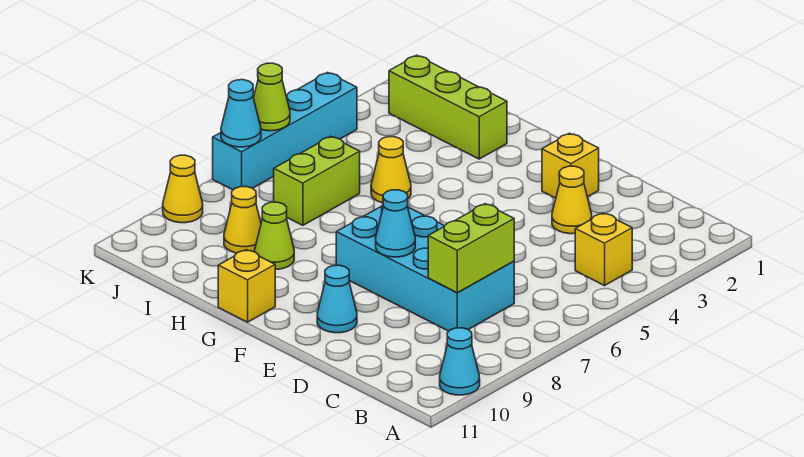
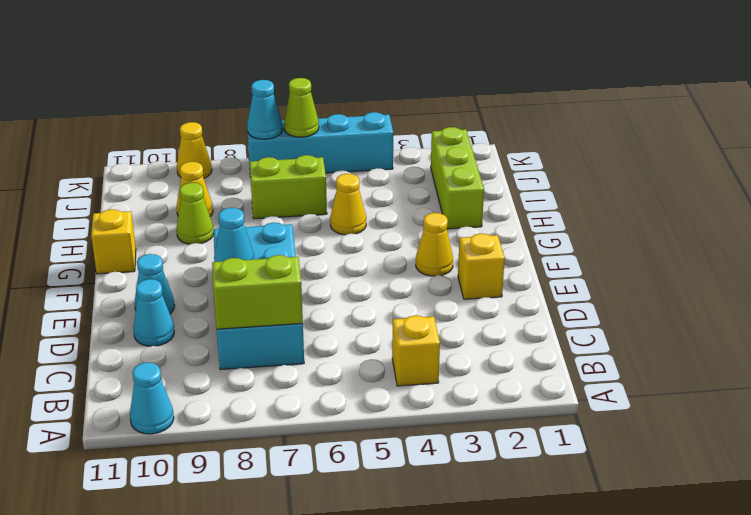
yellow cone D3 level 1 -> yellow cone F3 level 1
none -> cyan cone D10 level 1

